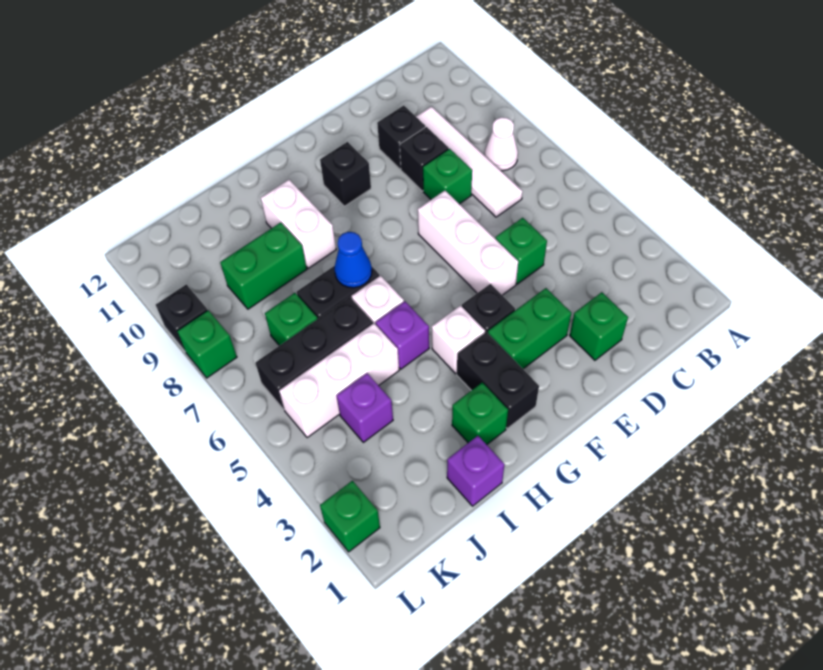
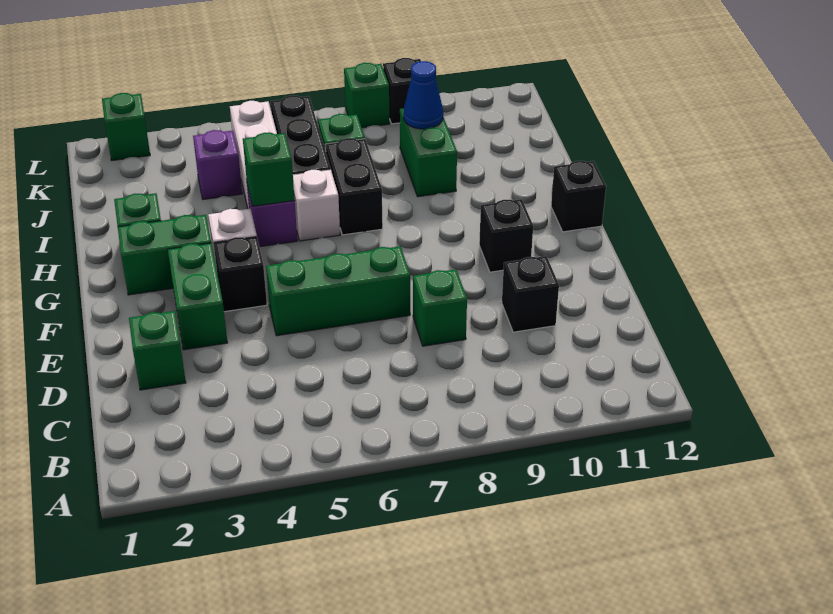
white cone B8 level 1 -> none
white tile C7:C10 level 1 -> none
green brick D5 level 1 -> green brick H5 level 2
black brick D9 level 1 -> black brick G12 level 1
white brick E5:E7 level 1 -> green brick E5:E7 level 1
black brick G2:G3 level 1 -> green brick G2:G3 level 1
blue cone H7 level 2 -> blue cone J9 level 2
white brick H9:H10 level 1 -> none
purple brick I1 level 1 -> none

